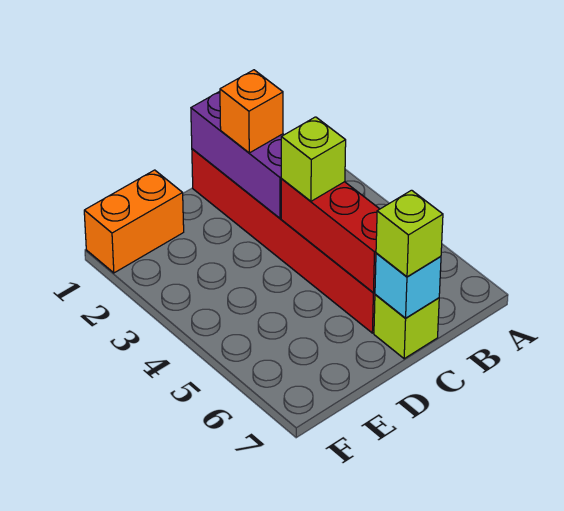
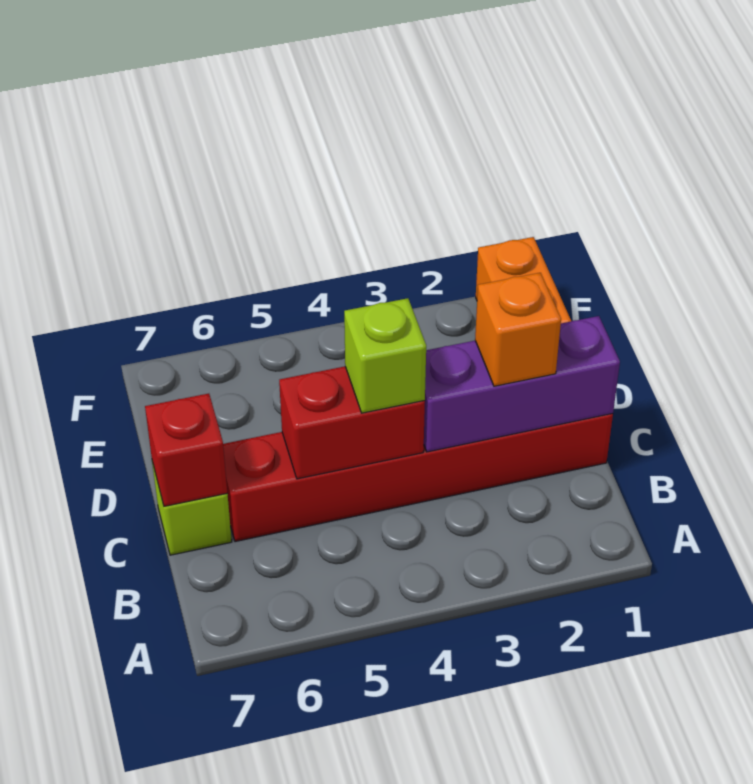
red brick C4:C6 level 2 -> red brick C4:C5 level 2
cyan brick C7 level 2 -> red brick C7 level 2
lime brick C7 level 3 -> none

